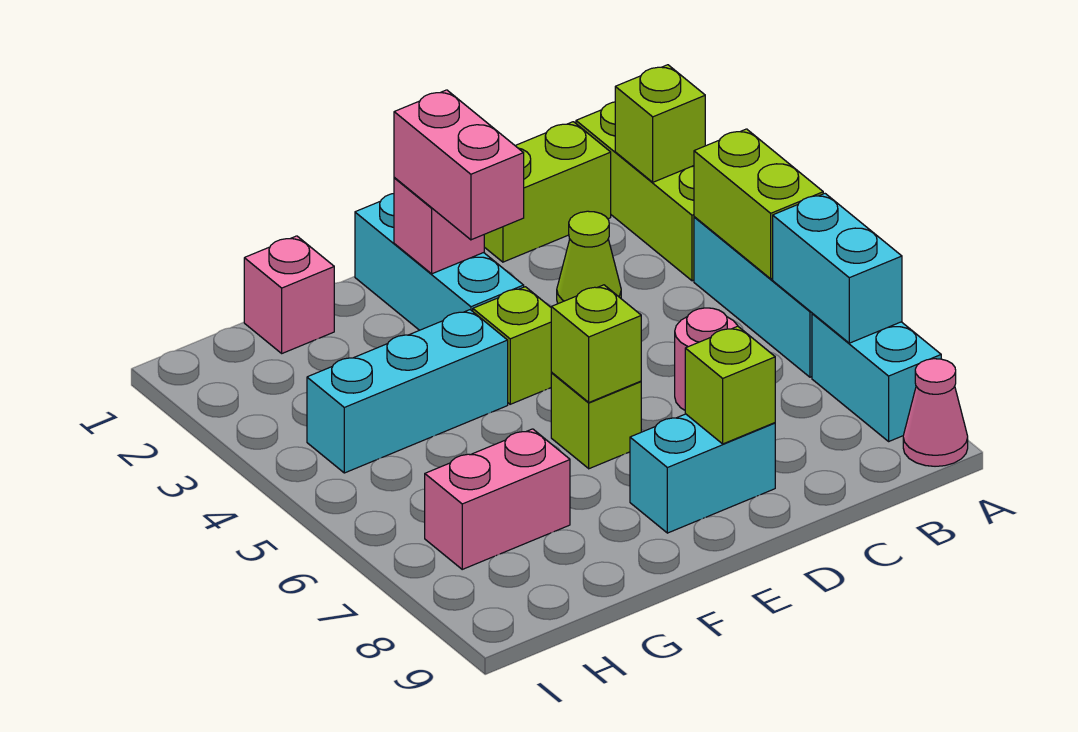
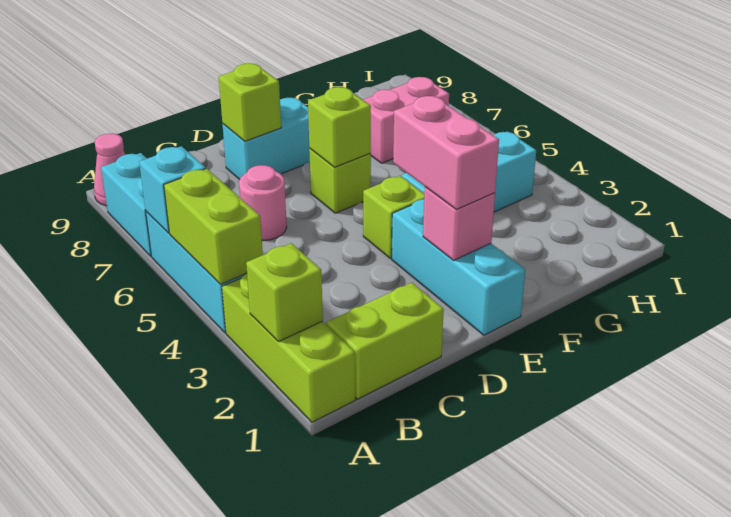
cyan brick A6:A7 level 2 -> cyan brick A6 level 2
lime cone C3 level 1 -> none
pink brick G1 level 1 -> none

